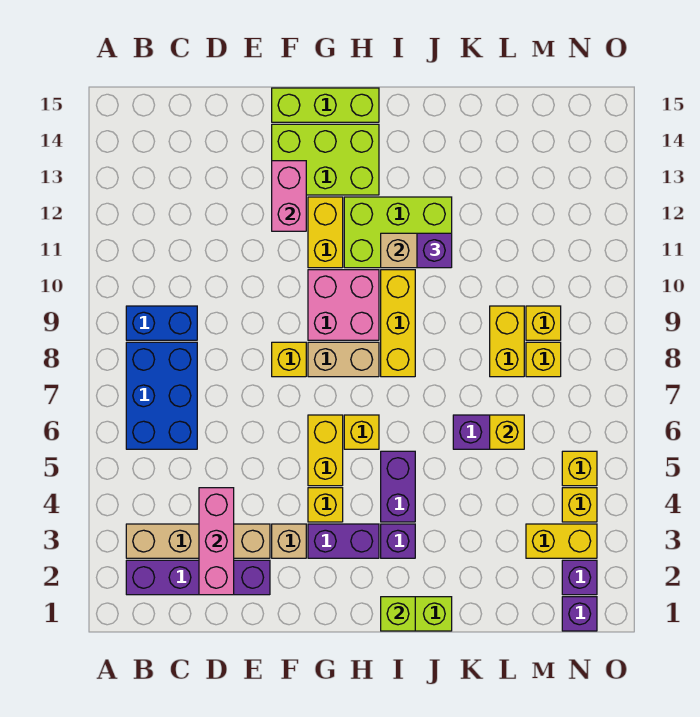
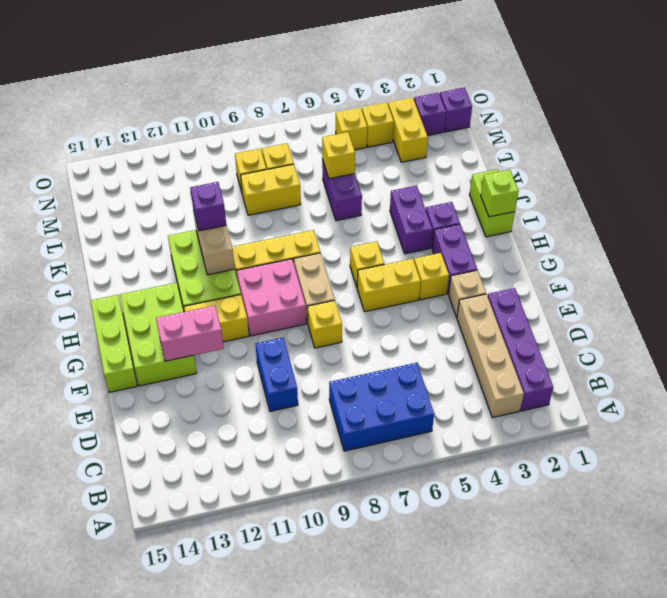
blue brick B9:C9 level 1 -> blue brick D10:E10 level 1
pink brick D2:D4 level 2 -> none
purple brick I4:I5 level 1 -> purple brick I4:J4 level 1

